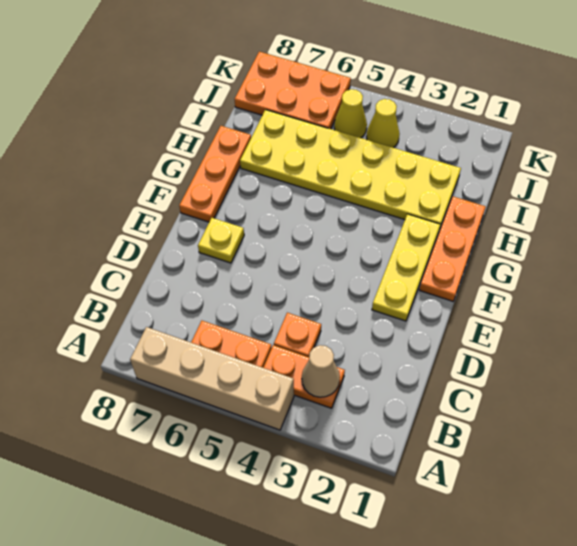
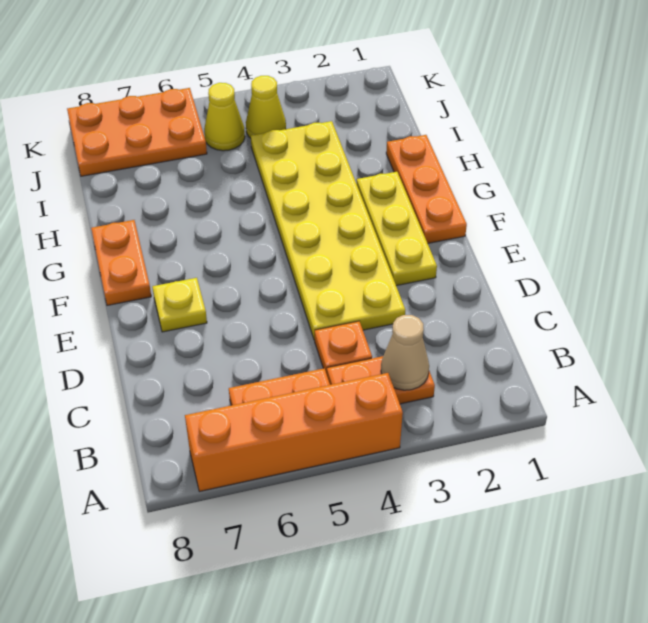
tan brick A4:A7 level 1 -> orange brick A4:A7 level 1
orange plate F8:H8 level 1 -> orange plate F8:G8 level 1
yellow plate H2:I7 level 1 -> yellow plate D3:I4 level 1

